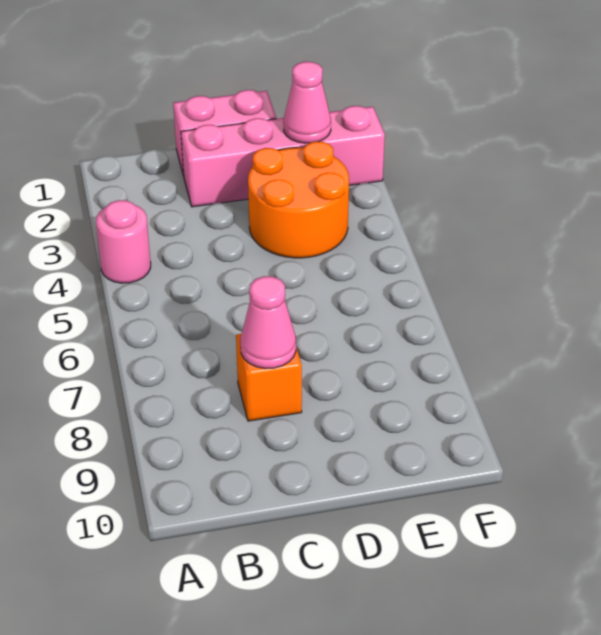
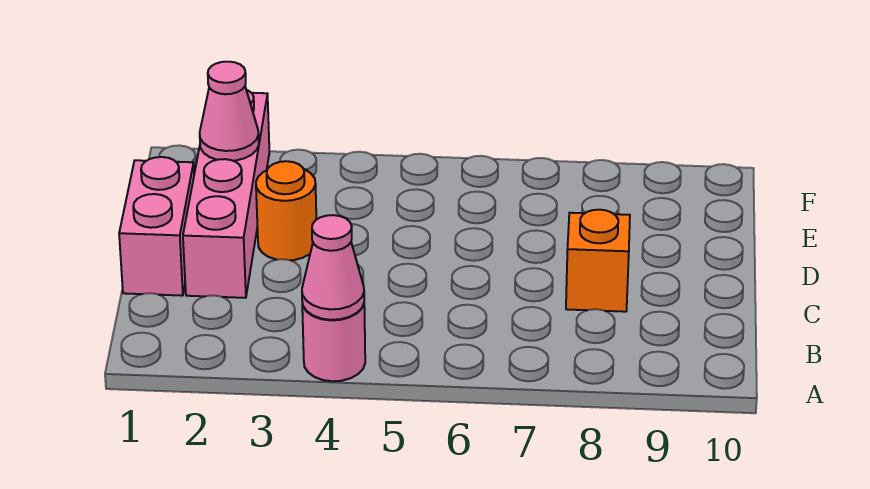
pink cone C8 level 2 -> pink cone A4 level 2
orange round brick D3:E4 level 1 -> orange round brick D3 level 1

